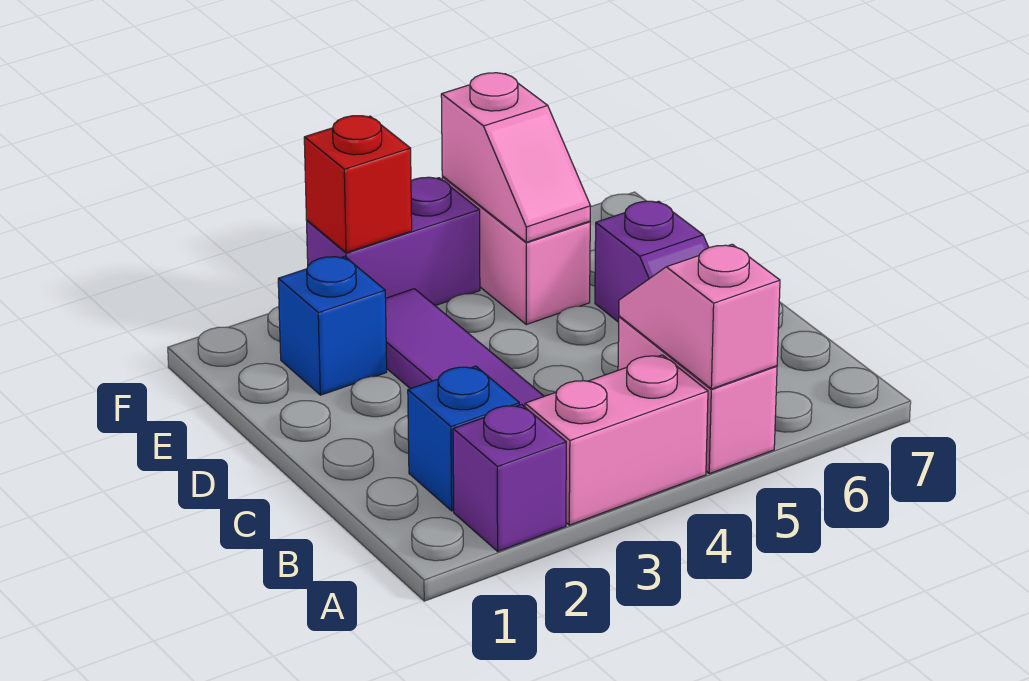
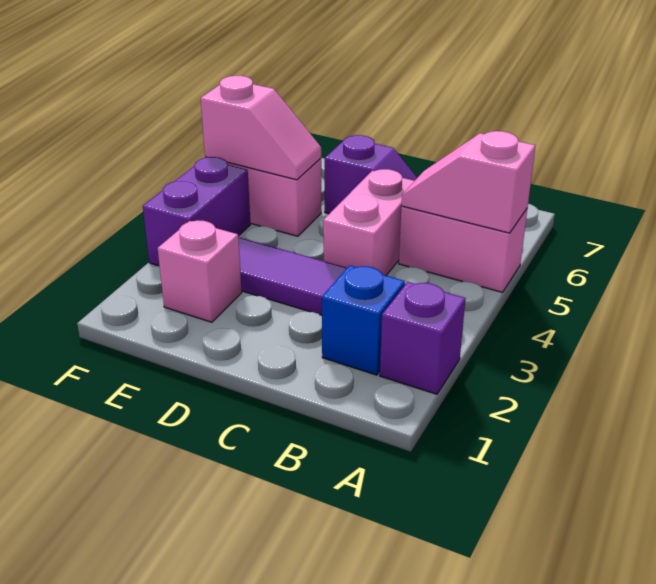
pink brick A3:A4 level 1 -> pink brick C4:C5 level 1
blue brick E2 level 1 -> pink brick E2 level 1
red brick F3 level 2 -> none

